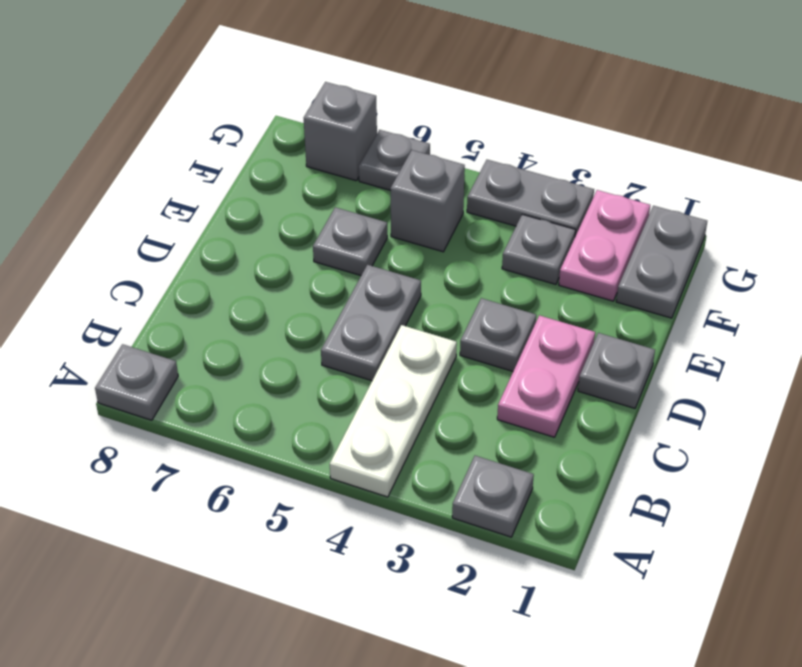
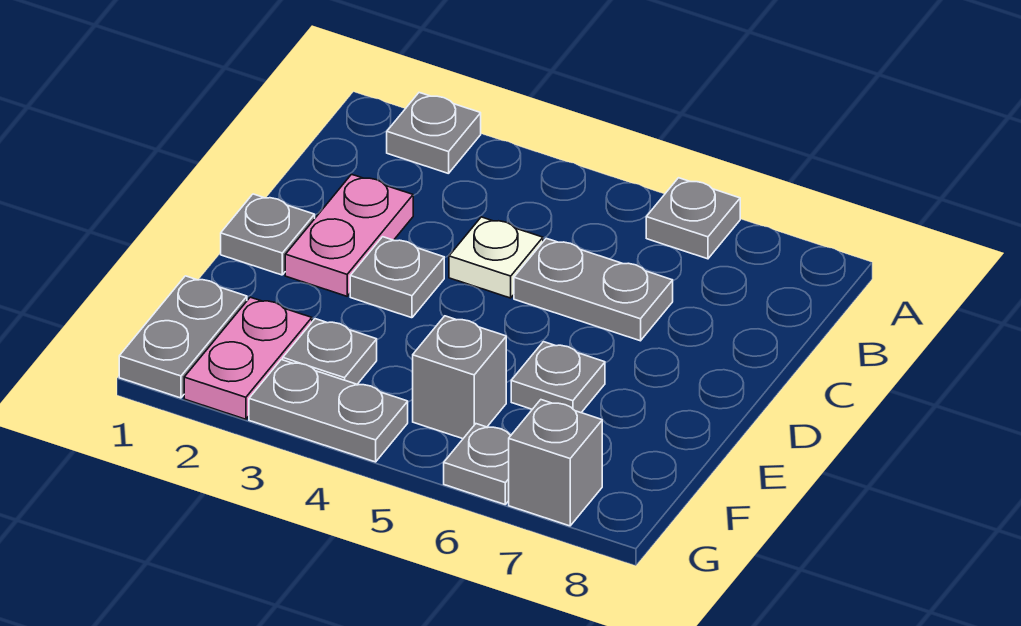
white plate A4:C4 level 1 -> white plate C4 level 1
grey plate A8 level 1 -> grey plate A6 level 1
grey plate C5:D5 level 1 -> grey plate C5:C6 level 1

